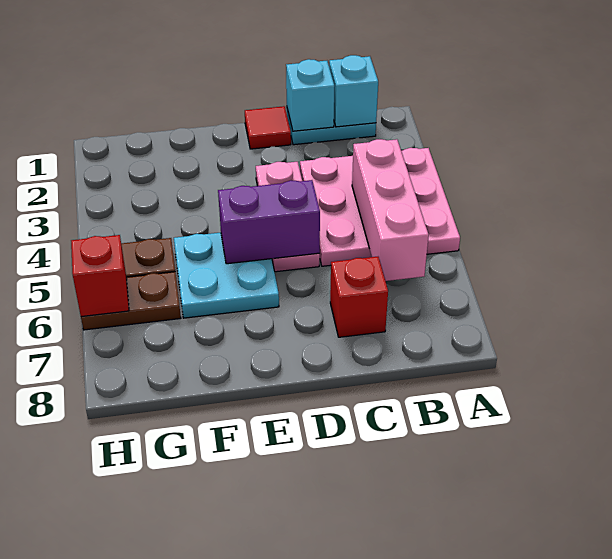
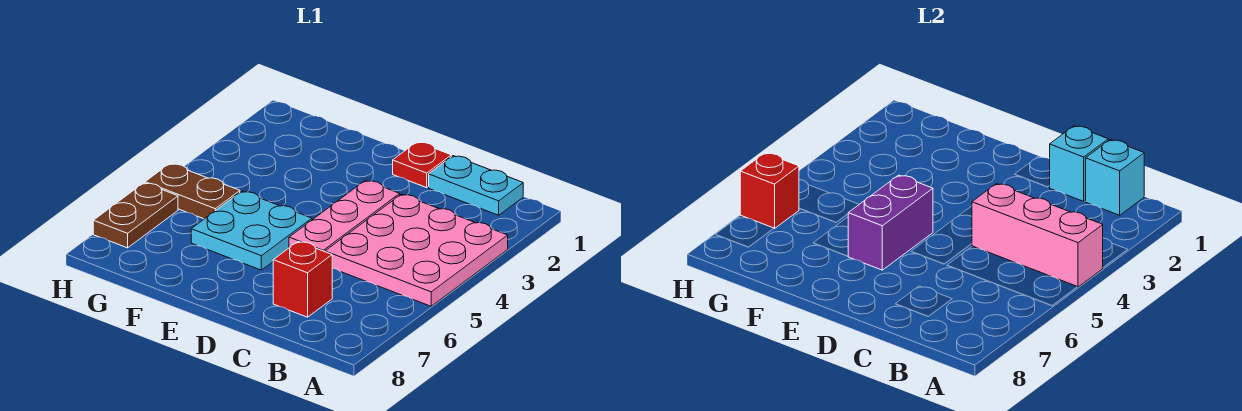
pink brick B4:B6 level 2 -> pink brick A4:C4 level 2
red tile D1 level 1 -> red plate D1 level 1
purple brick D5:E5 level 2 -> purple brick E5:E6 level 2
brown plate G6:H6 level 1 -> brown plate H6:H7 level 1

